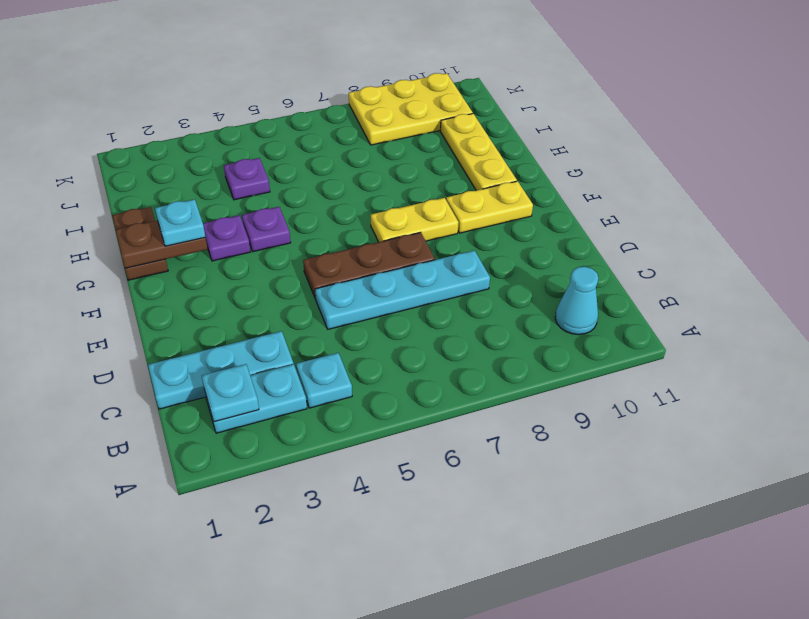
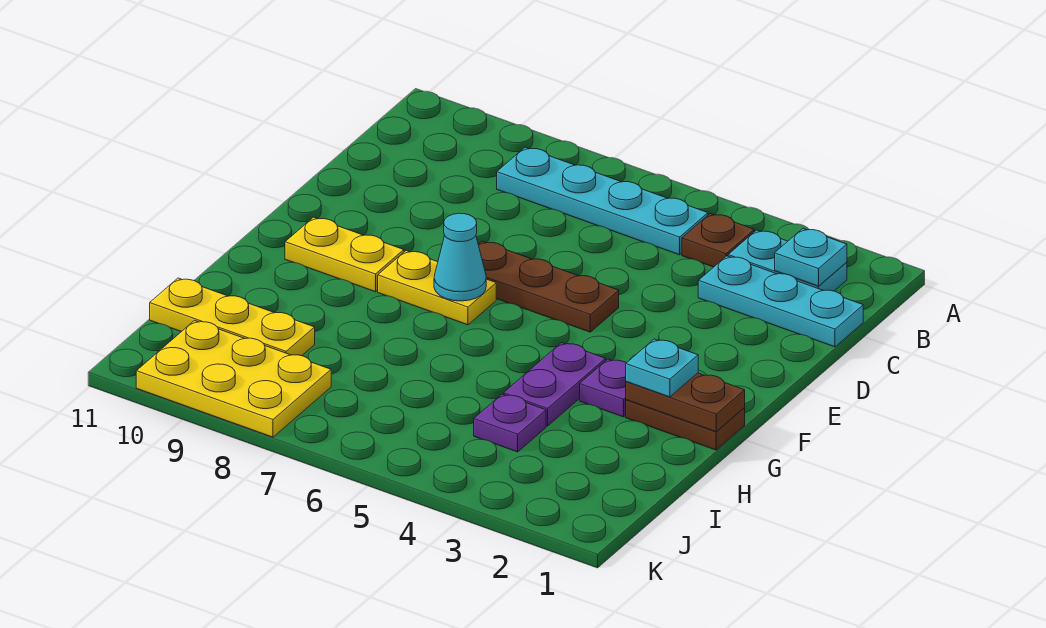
cyan plate B4 level 1 -> brown plate B4 level 1
cyan cone B10 level 1 -> cyan cone F7 level 2
cyan plate D5:D8 level 1 -> cyan plate B5:B8 level 1
brown plate G1:H1 level 1 -> brown plate G1:G2 level 1
purple plate G4 level 1 -> purple plate G4:H4 level 1
yellow plate G10:I10 level 1 -> yellow plate I9:I11 level 1

